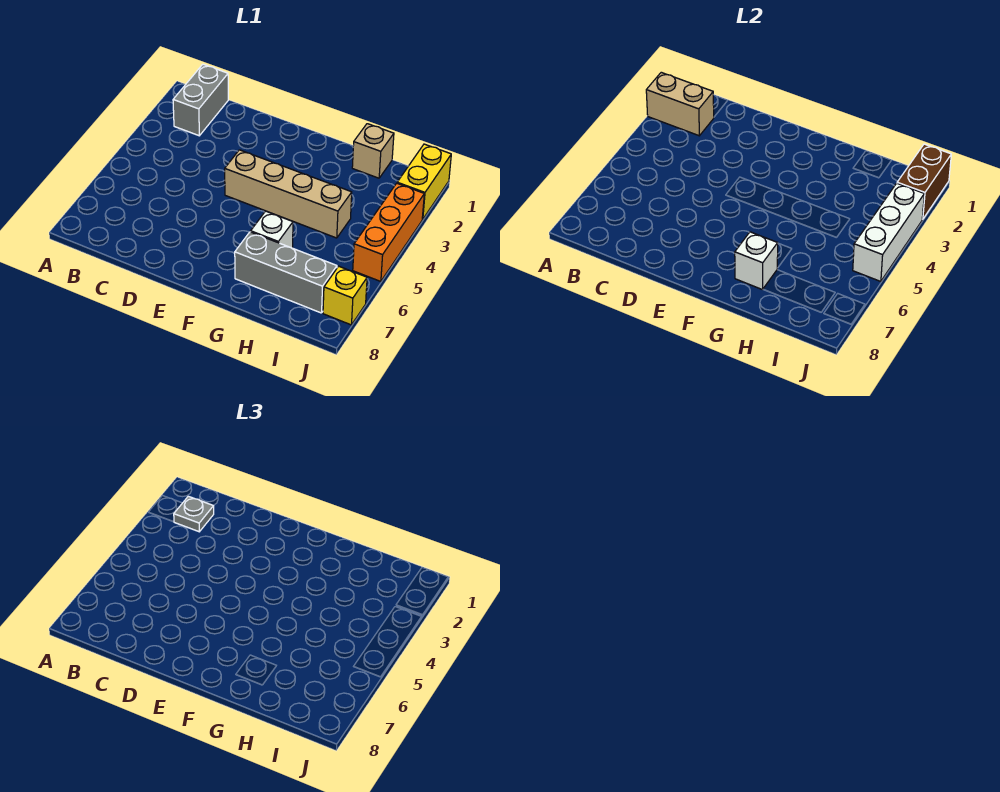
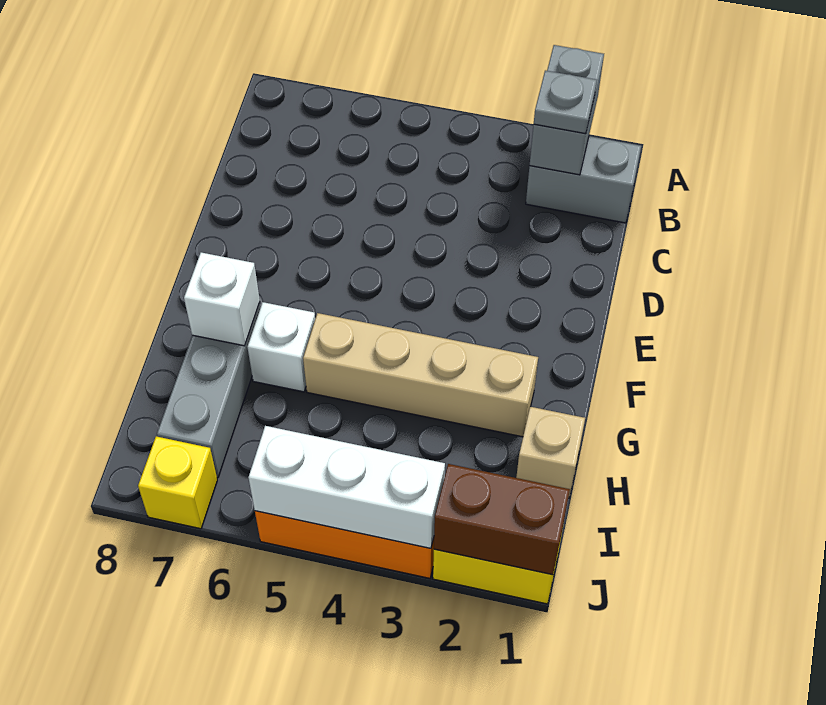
tan brick A2:B2 level 2 -> grey brick A2:B2 level 2
tan brick E4:H4 level 1 -> tan brick G2:G5 level 1

